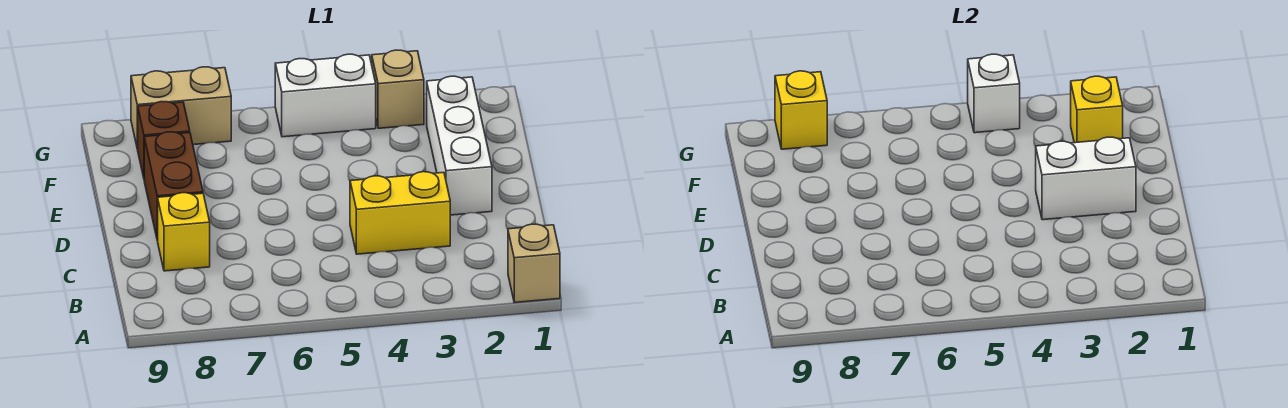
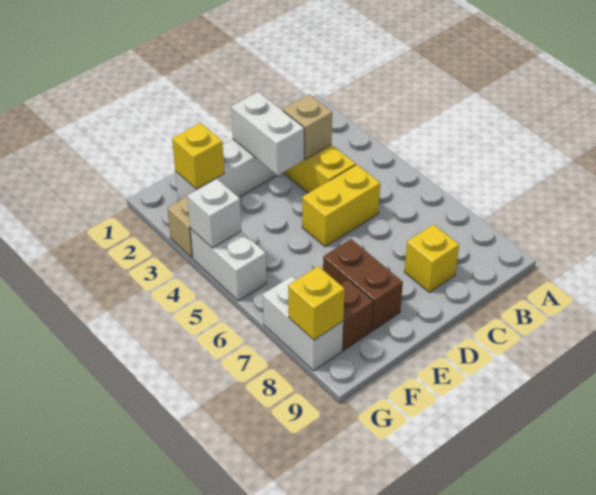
tan brick A1 level 1 -> tan brick C3 level 2
none -> yellow brick C5:D5 level 1
brown brick D8:E8 level 1 -> brown brick E7:E8 level 1
tan brick G7:G8 level 1 -> white brick G7:G8 level 1

